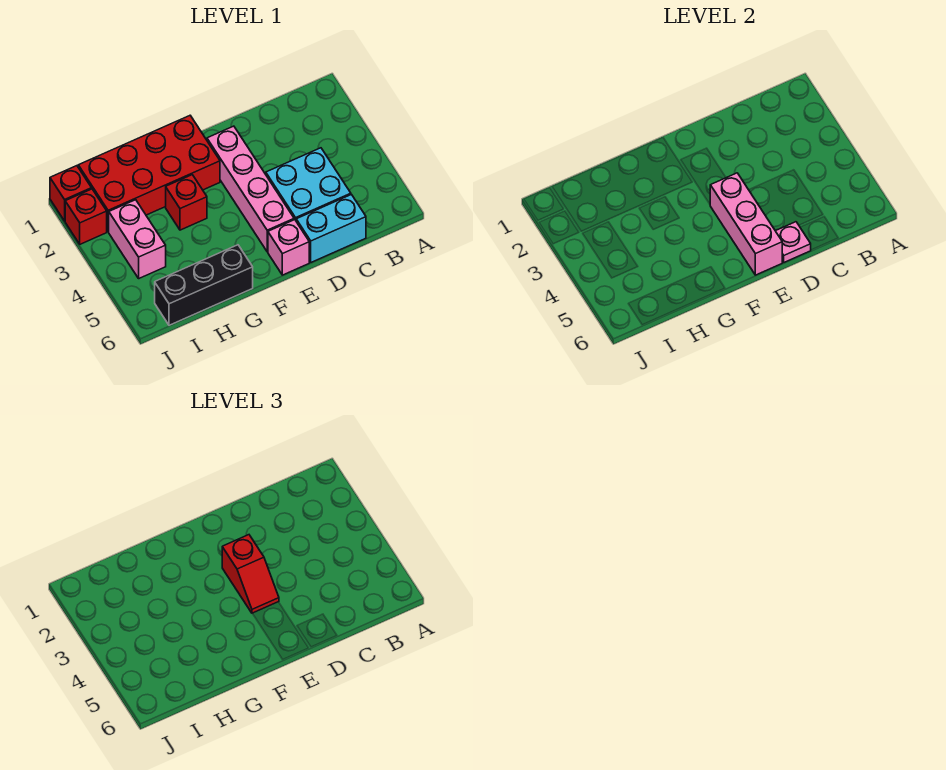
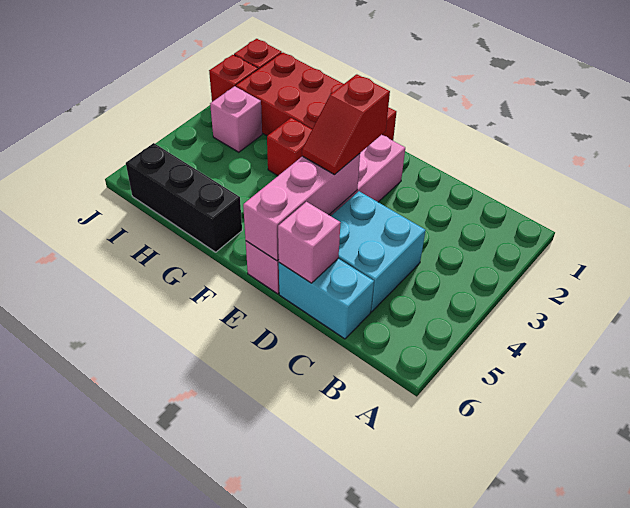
pink plate D6 level 2 -> pink brick D6 level 2
pink brick I3:I4 level 1 -> pink brick I3 level 1

